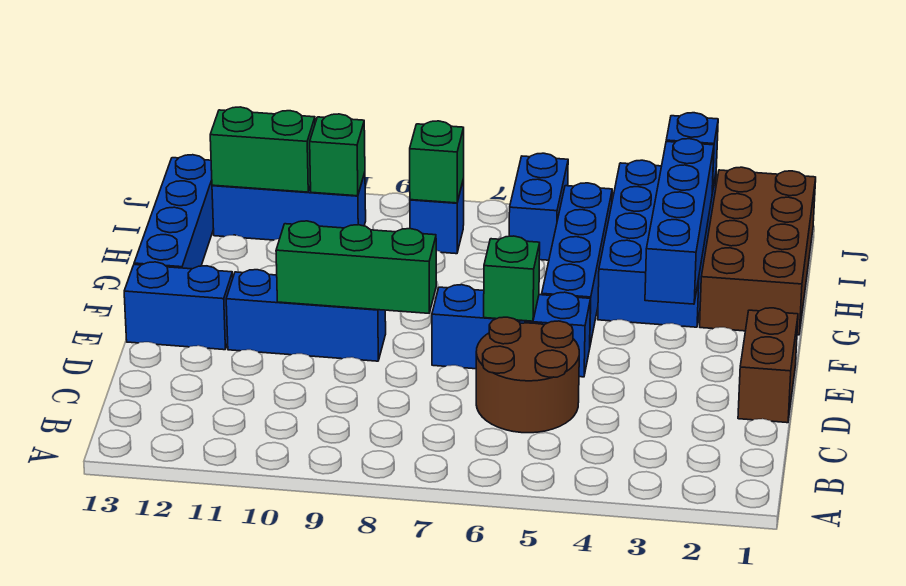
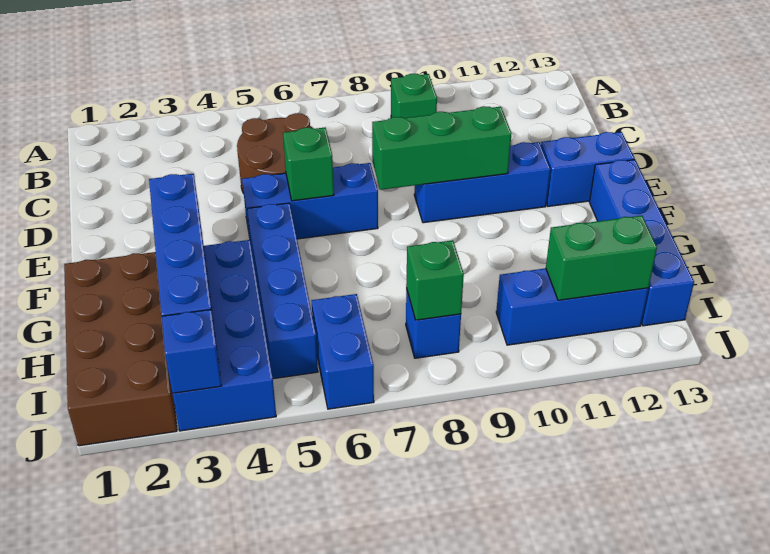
brown brick D1:E1 level 1 -> none
green brick I10 level 2 -> green brick B9 level 1

